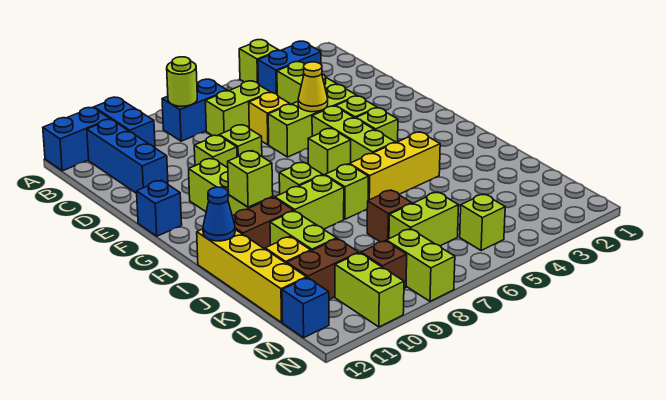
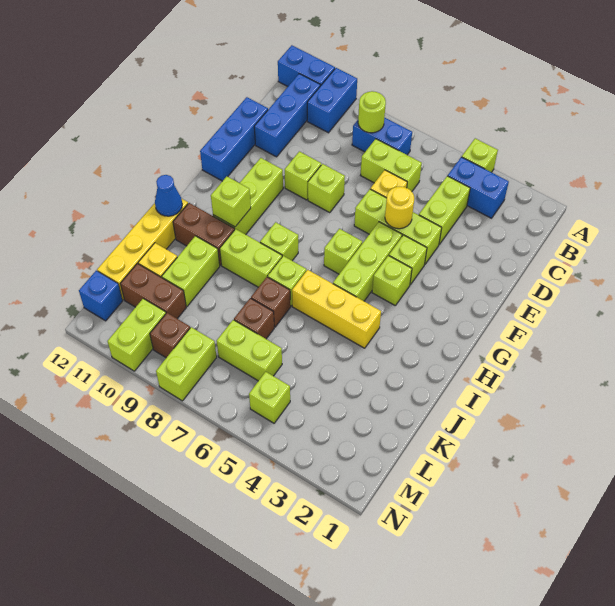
yellow cone E5 level 2 -> yellow round brick E5 level 2
blue brick F12 level 1 -> blue brick D12:F12 level 1
none -> brown brick J7 level 1

